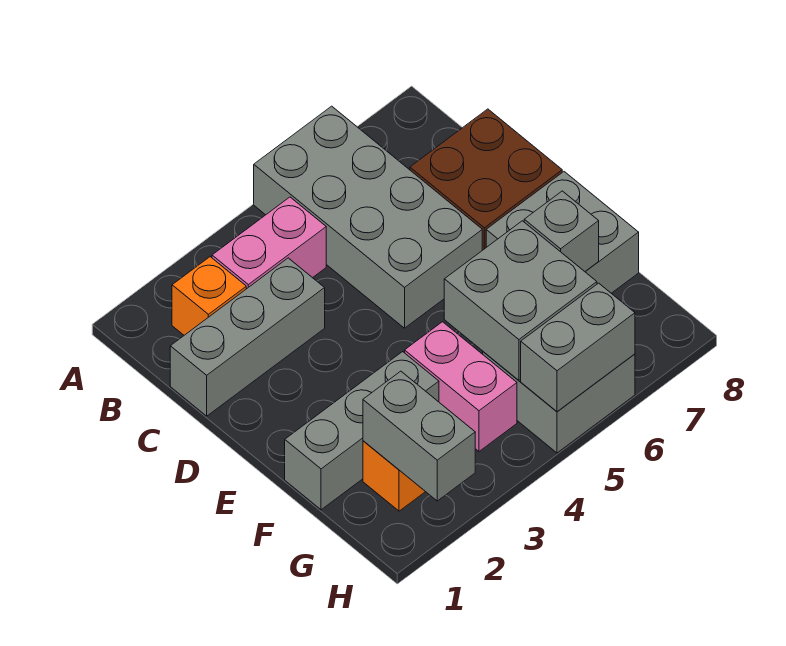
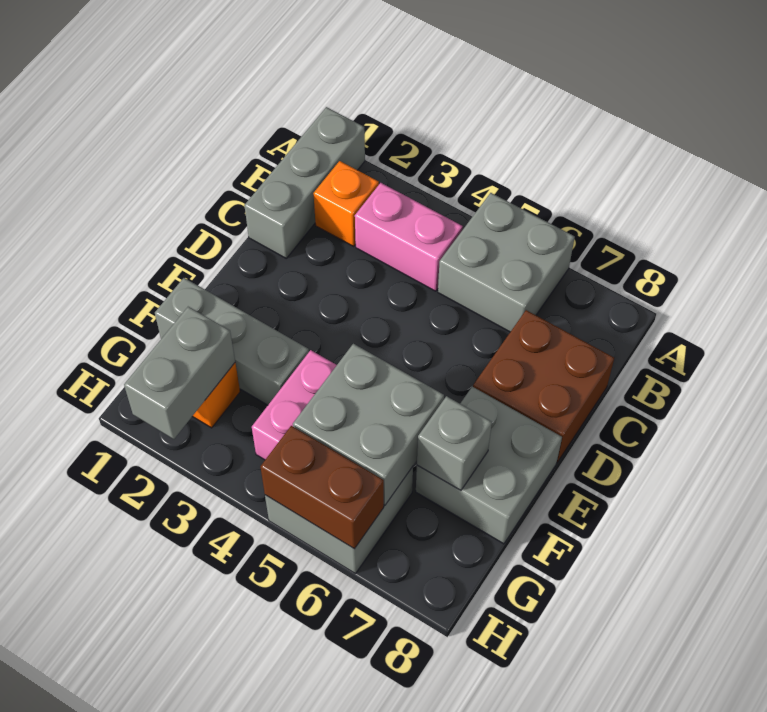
grey brick A5:D6 level 1 -> grey brick A5:B6 level 1
grey brick C1:C3 level 1 -> grey brick A1:C1 level 1
grey brick H5:H6 level 2 -> brown brick H5:H6 level 2

